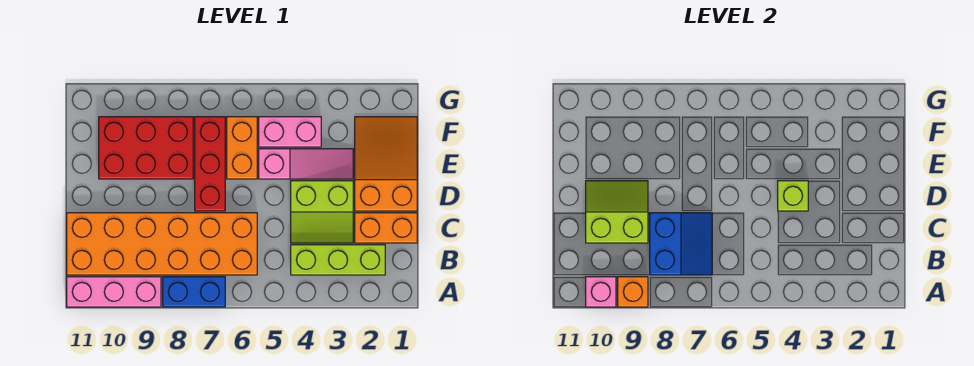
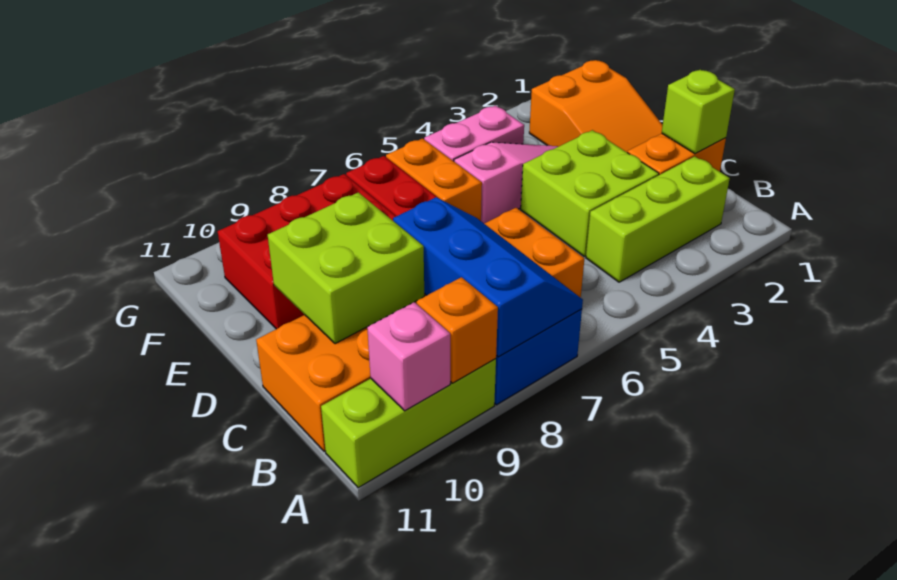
pink brick A9:A11 level 1 -> lime brick A9:A11 level 1
blue slope B7:C8 level 2 top 8 -> blue slope A7:C8 level 2 top 8
lime slope C3:D4 level 1 top D -> lime brick C3:D4 level 1
lime slope C9:D10 level 2 top C -> lime brick C9:D10 level 2
orange slope D1:F2 level 1 top D -> orange slope D1:F2 level 1 top F
lime brick D4 level 2 -> lime brick C1 level 2

